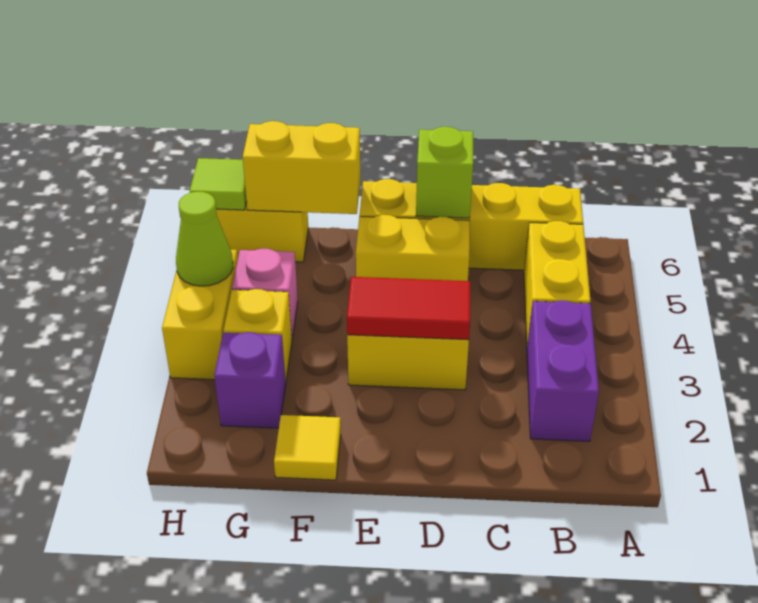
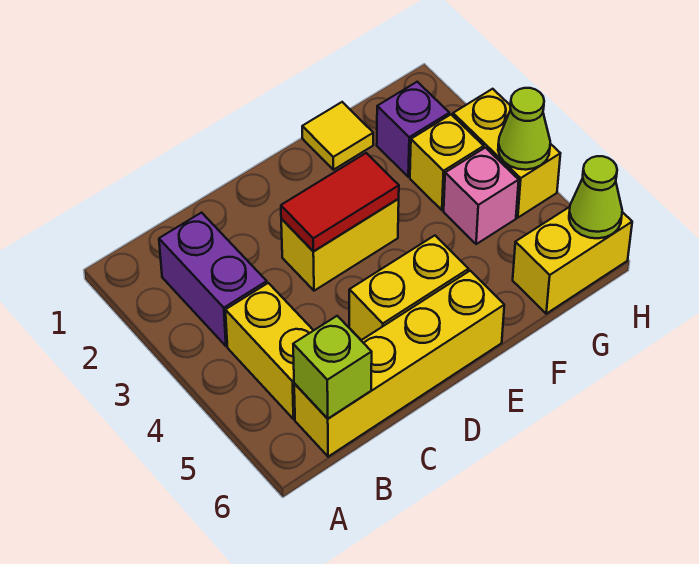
lime brick D6 level 2 -> lime brick B6 level 2
yellow brick F6:G6 level 2 -> none
lime tile H6 level 2 -> lime cone H6 level 2

